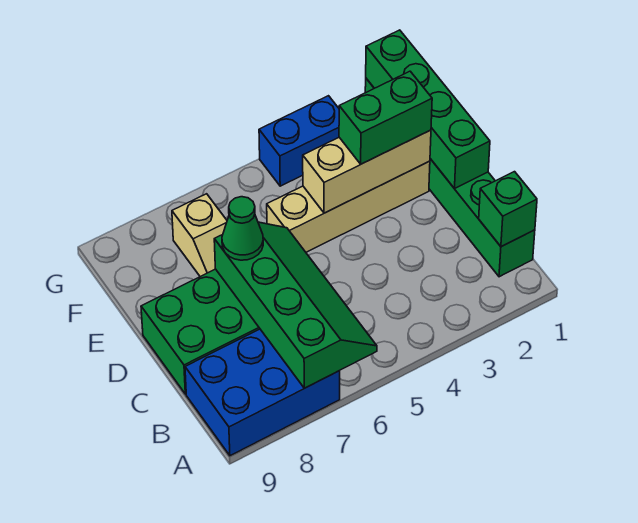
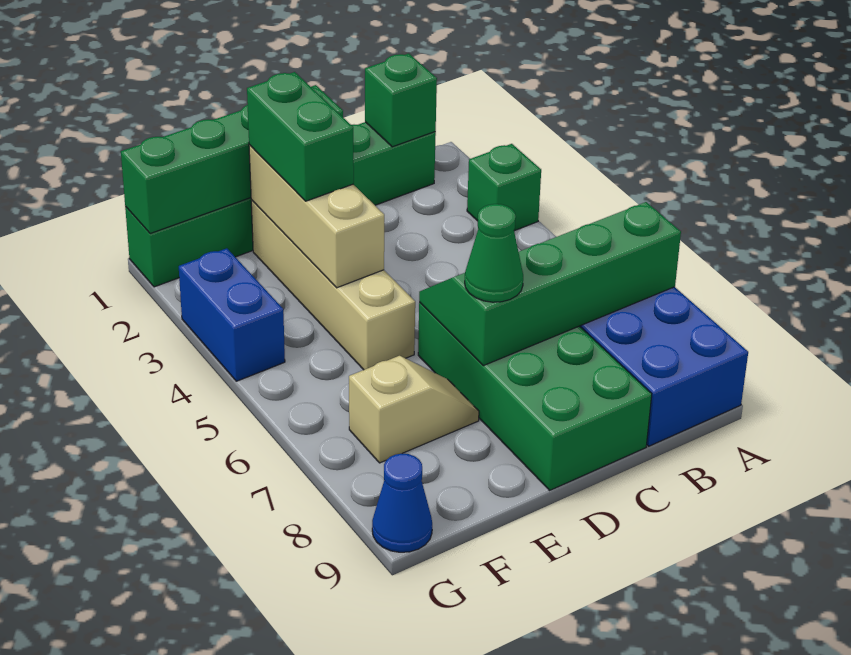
none -> green brick A3 level 1
none -> blue cone G9 level 1

